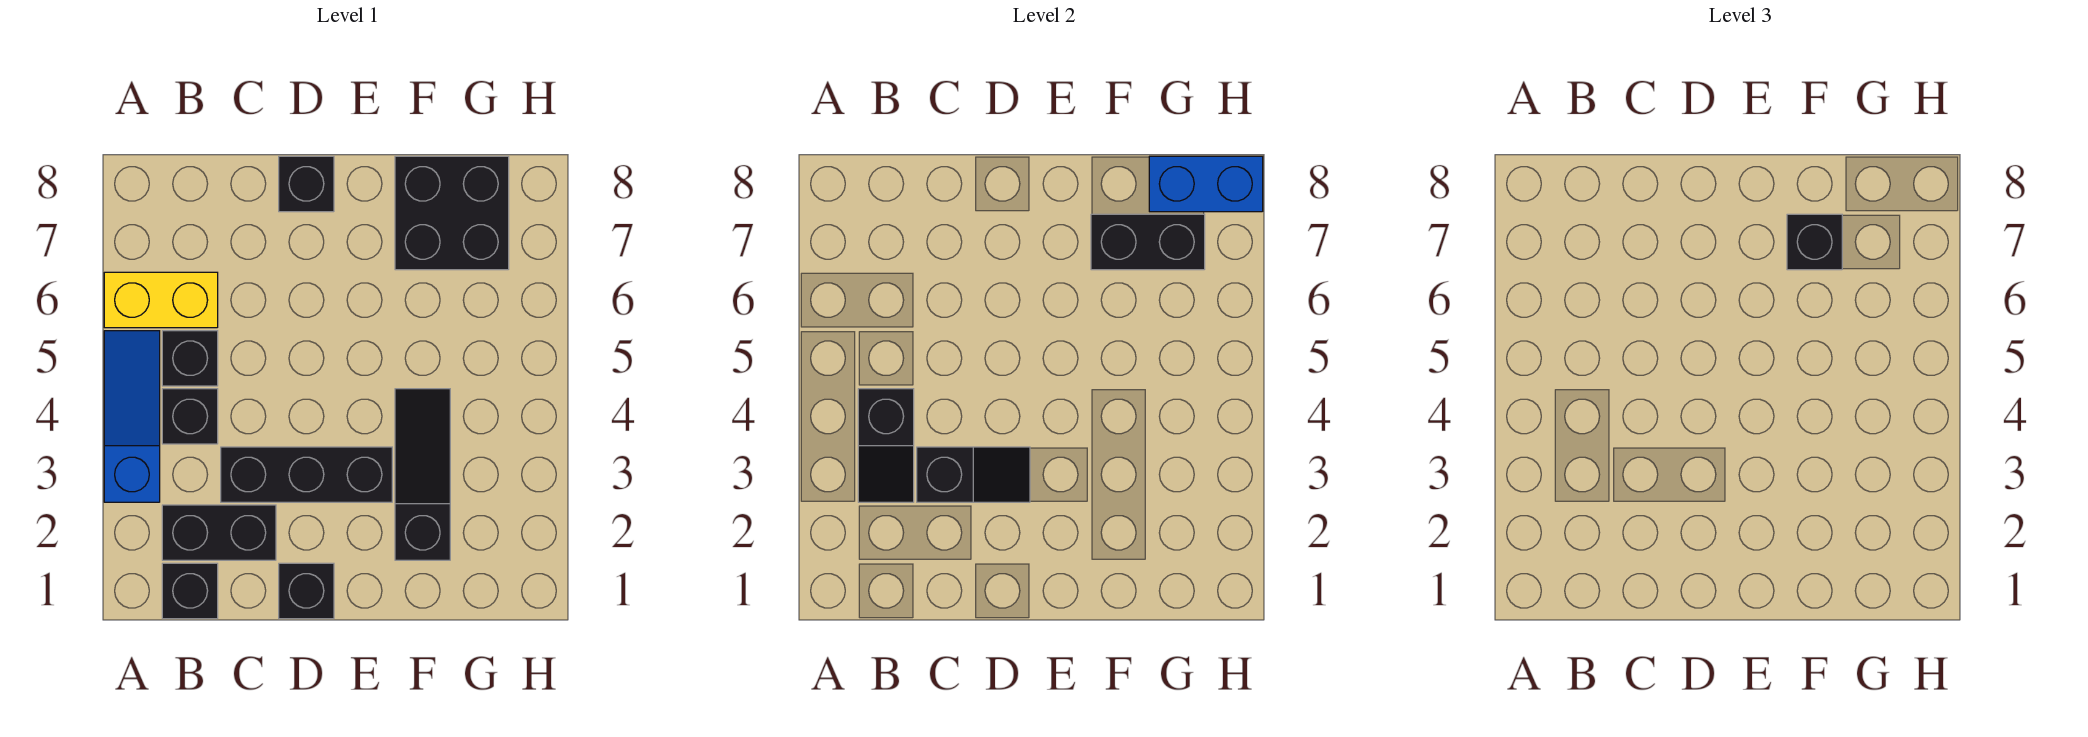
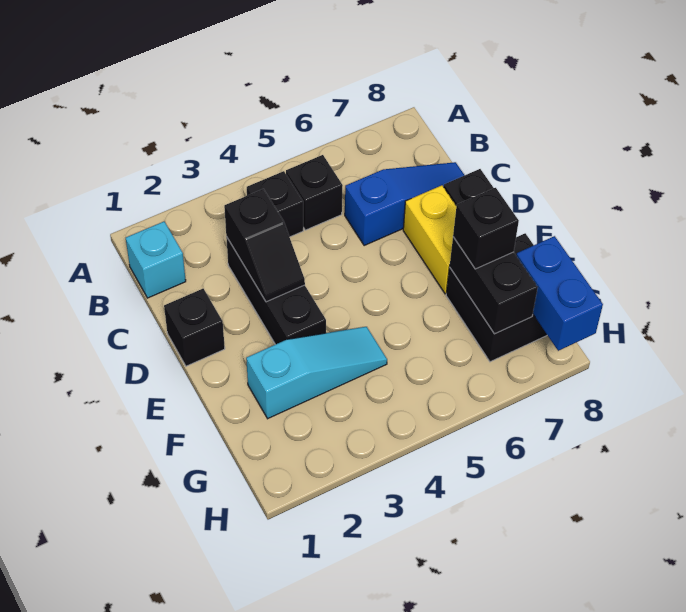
blue slope A3:A5 level 1 top 3 -> blue slope C6:C8 level 1 top 6
yellow brick A6:B6 level 1 -> yellow brick D7:E7 level 1
black brick B1 level 1 -> cyan brick B1 level 1
black brick B2:C2 level 1 -> none
black slope B3:B4 level 2 top 4 -> none
black slope F2:F4 level 1 top 2 -> cyan slope F2:F4 level 1 top 2

